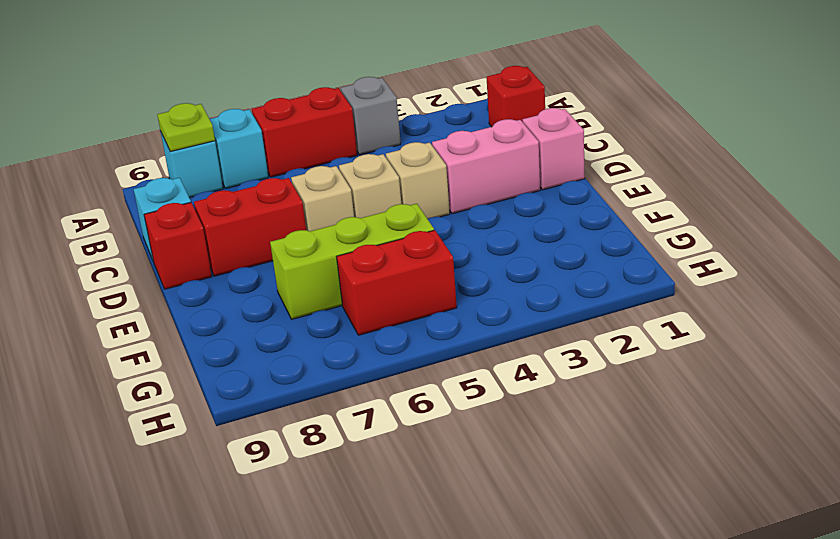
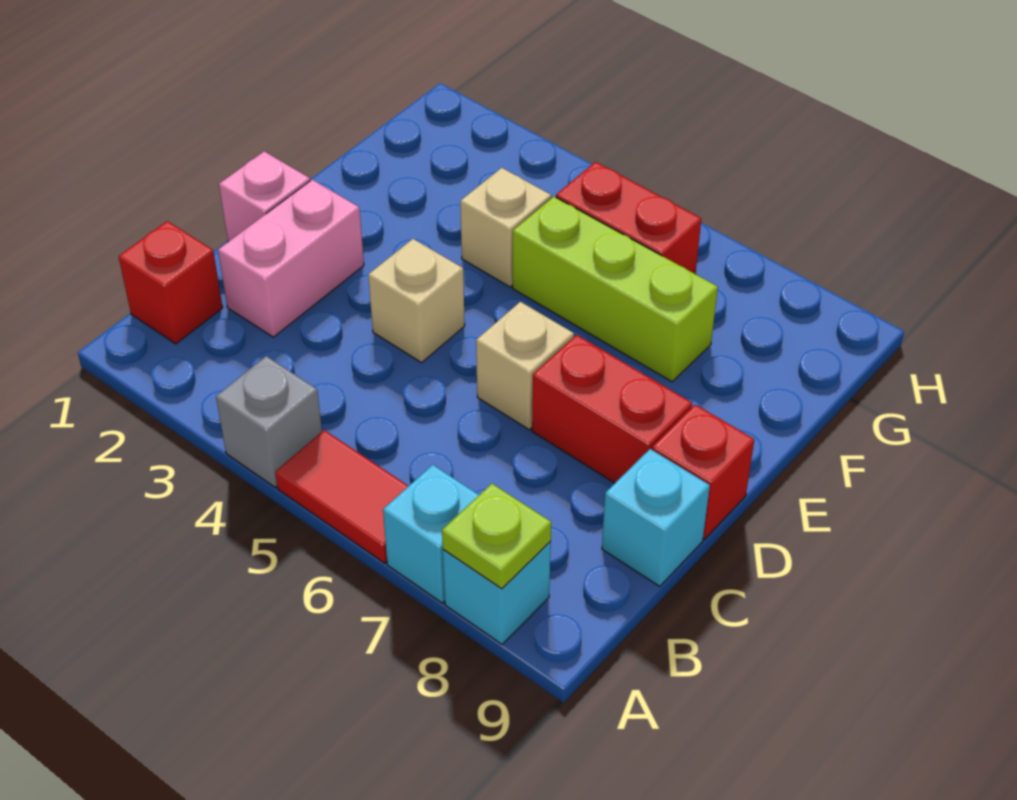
red brick A5:A6 level 1 -> red tile A5:A6 level 1
pink brick D2:D3 level 1 -> pink brick C2:D2 level 1
tan brick D5 level 1 -> tan brick F4 level 1

